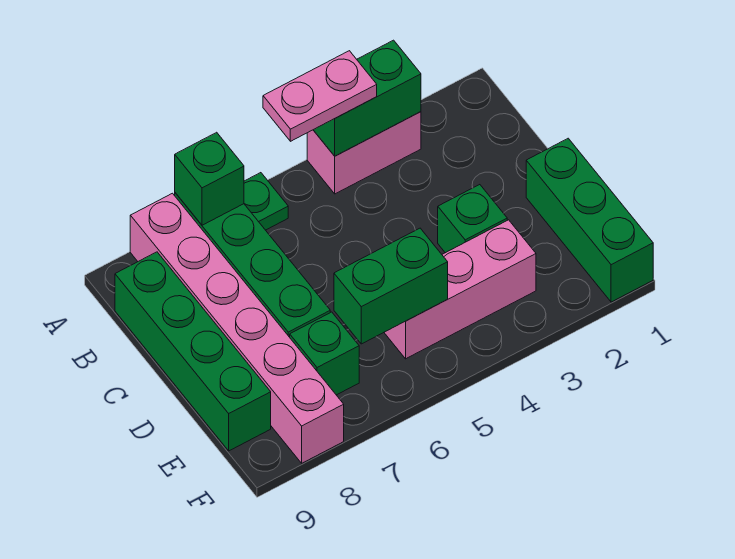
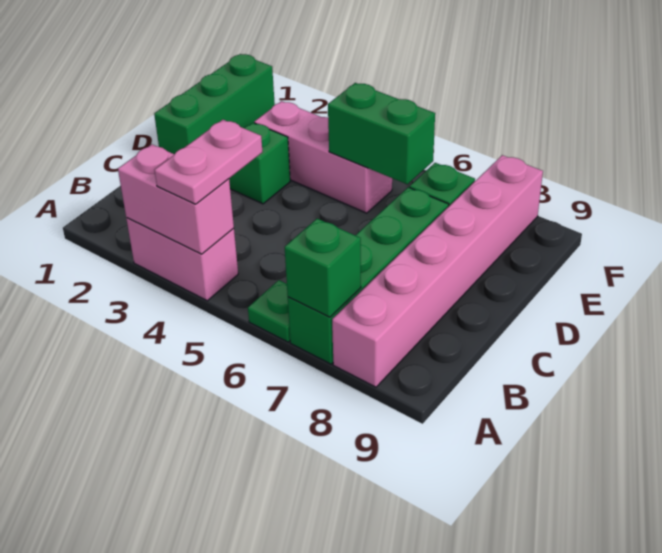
green brick A3:A4 level 2 -> pink brick A3:A4 level 2
pink plate A4:A5 level 3 -> pink plate A4:B4 level 3
green brick B9:E9 level 1 -> none

